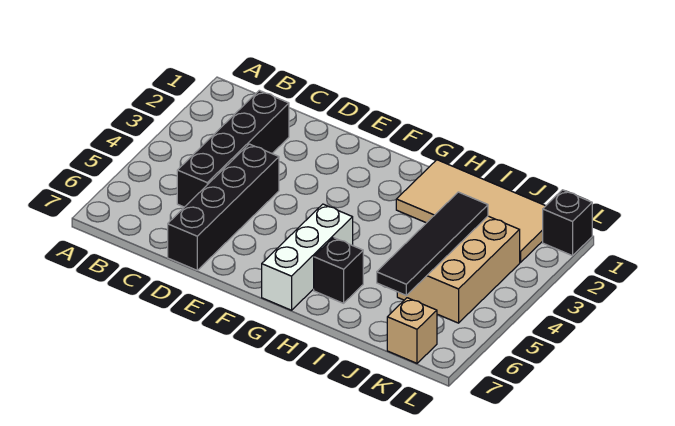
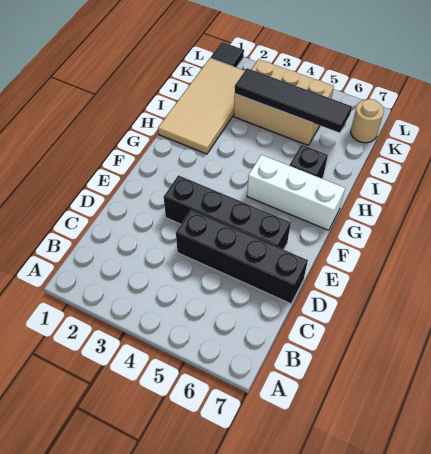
black brick C2:C5 level 1 -> black brick E3:E6 level 1
tan brick K7 level 1 -> tan round brick K7 level 1
black brick L1 level 1 -> black tile L1 level 1

